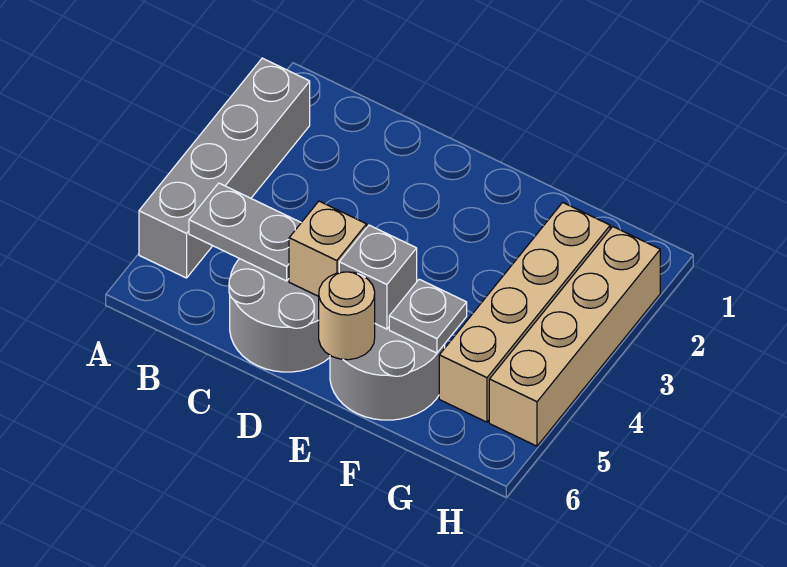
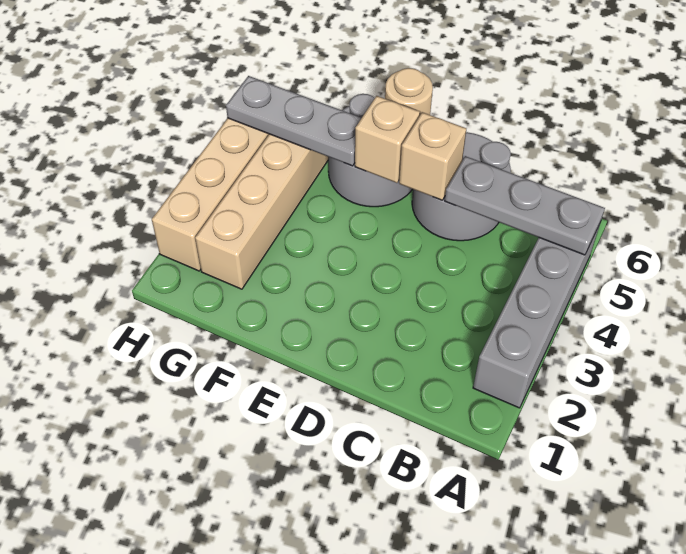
grey plate B5:C5 level 2 -> grey plate A5:C5 level 2
grey brick E5 level 2 -> tan brick E5 level 2
grey plate F5 level 2 -> grey plate F5:H5 level 2

